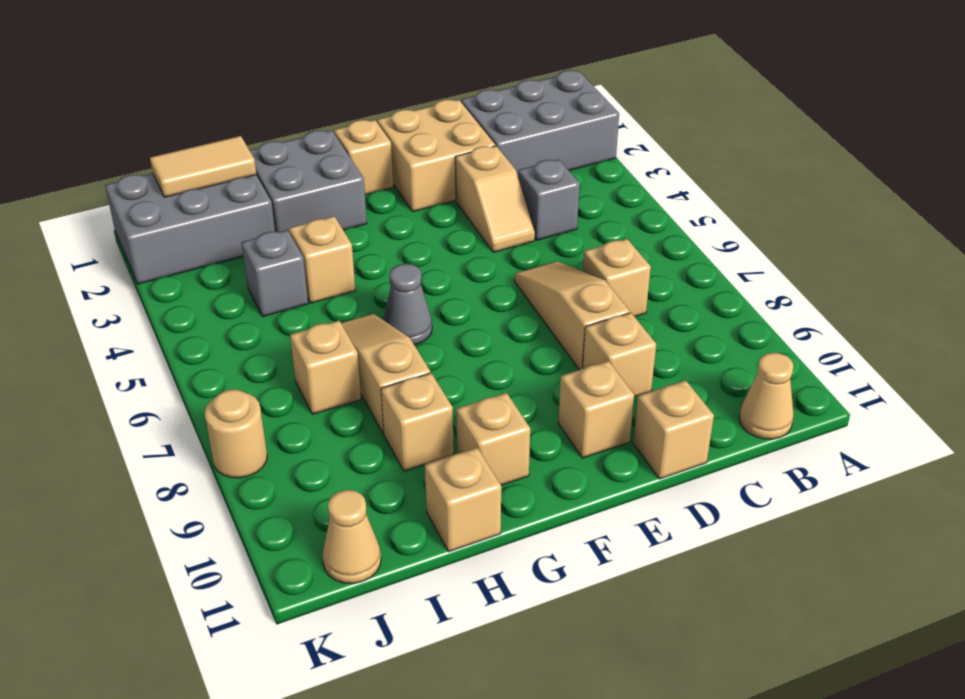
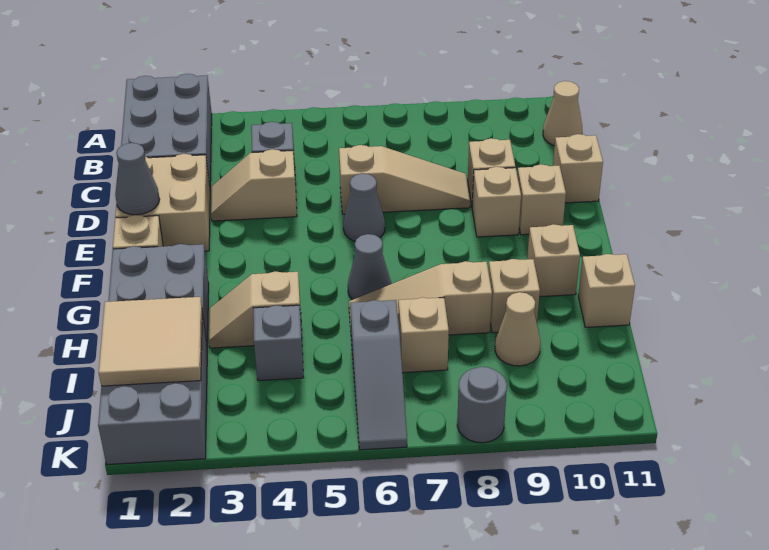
tan brick C7 level 1 -> tan brick E9 level 1
tan slope D3:D4 level 1 top 3 -> tan slope D3:D4 level 1 top 4
tan slope D6:D8 level 1 top 8 -> tan slope D6:D8 level 1 top 6
none -> grey cone E1 level 2
none -> grey cone E6 level 1
tan tile I1:J1 level 2 -> tan tile I1:J2 level 2
none -> grey slope I6:K6 level 1 top I
tan cone J11 level 1 -> tan cone I9 level 1
tan round brick K8 level 1 -> grey round brick K8 level 1

